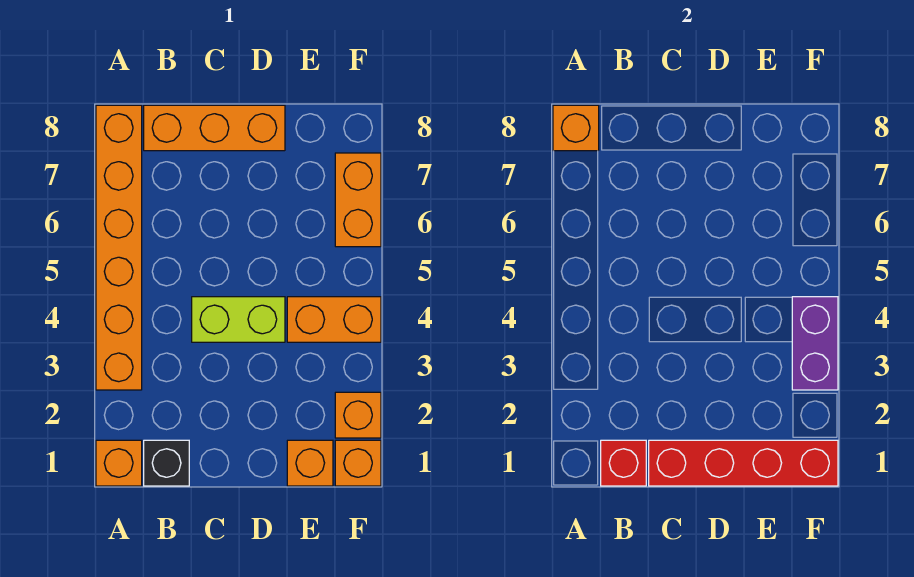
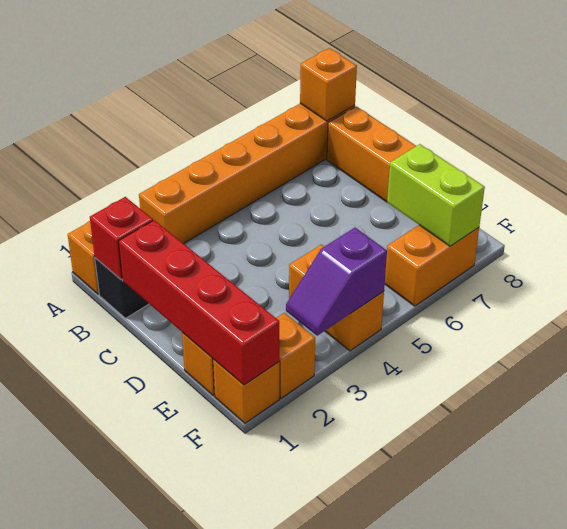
lime brick C4:D4 level 1 -> lime brick E7:F7 level 2
purple brick F3:F4 level 2 -> purple slope F3:F4 level 2 top 4

